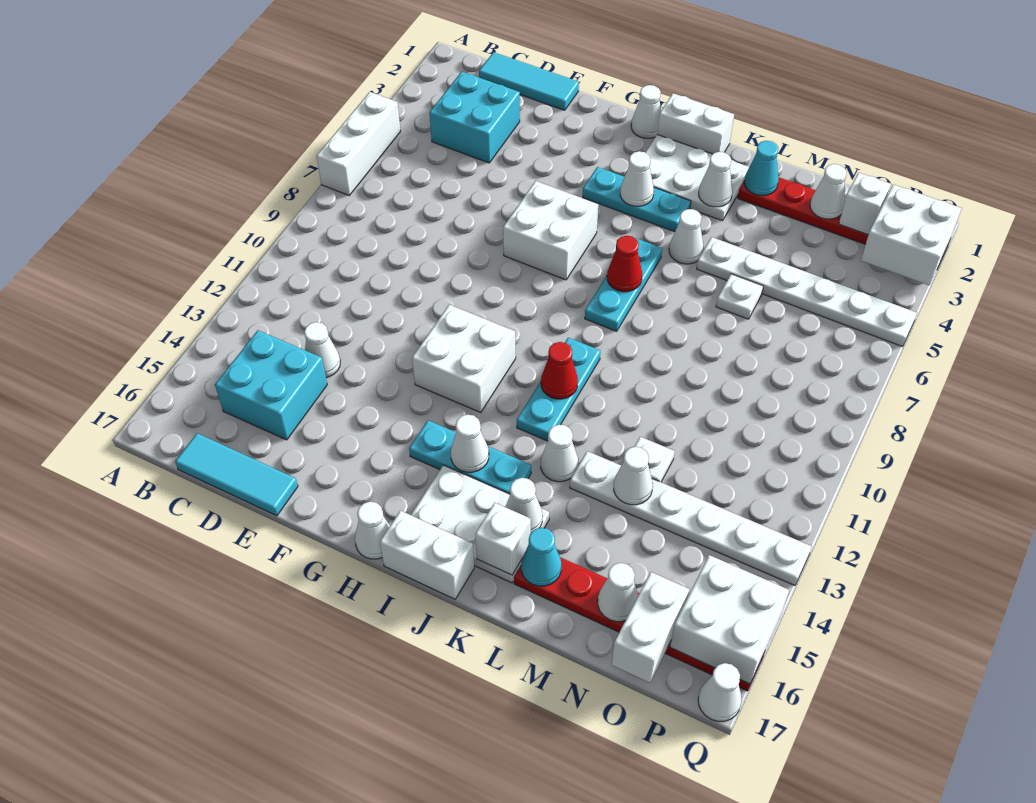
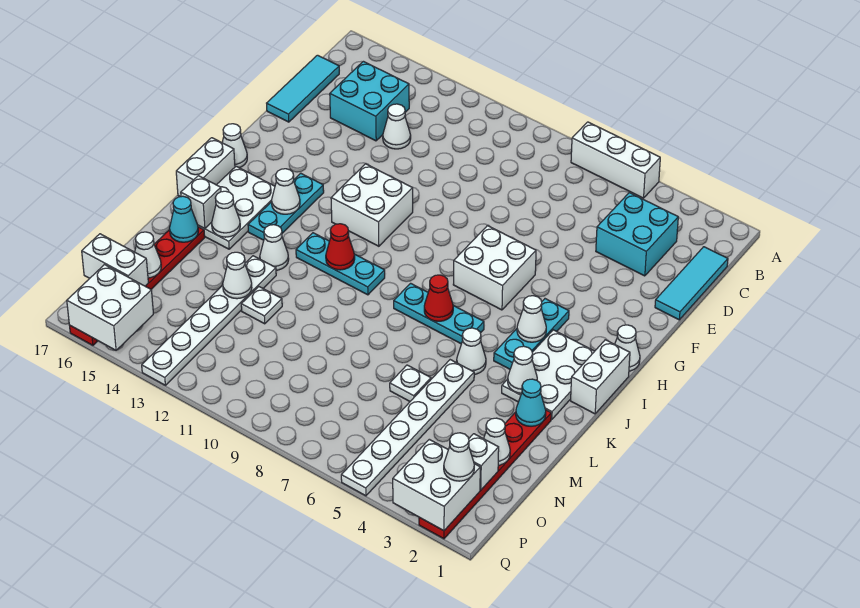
white cone Q17 level 1 -> white cone P2 level 3

